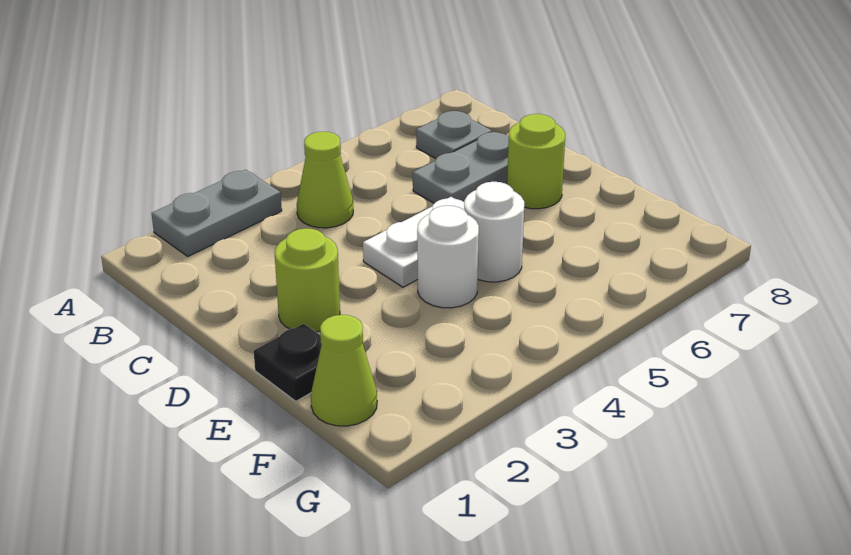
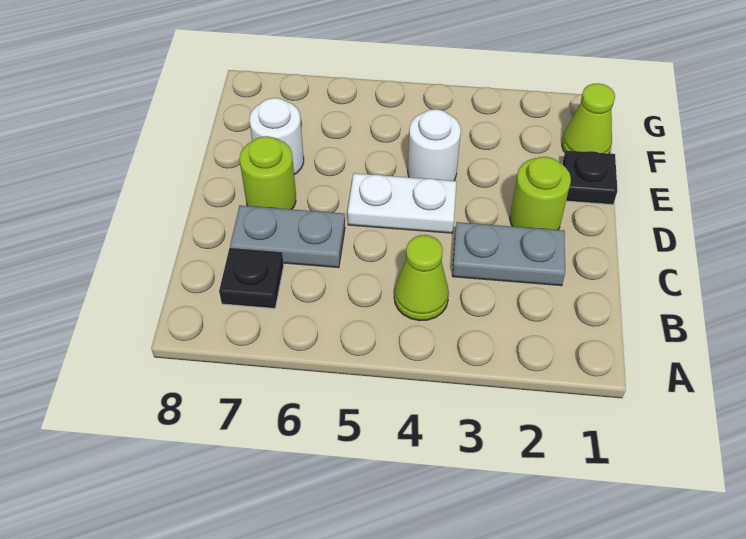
grey plate A2:A3 level 1 -> grey plate C2:C3 level 1
grey plate B7 level 1 -> black plate B7 level 1
white round brick E5 level 1 -> white round brick E7 level 1

